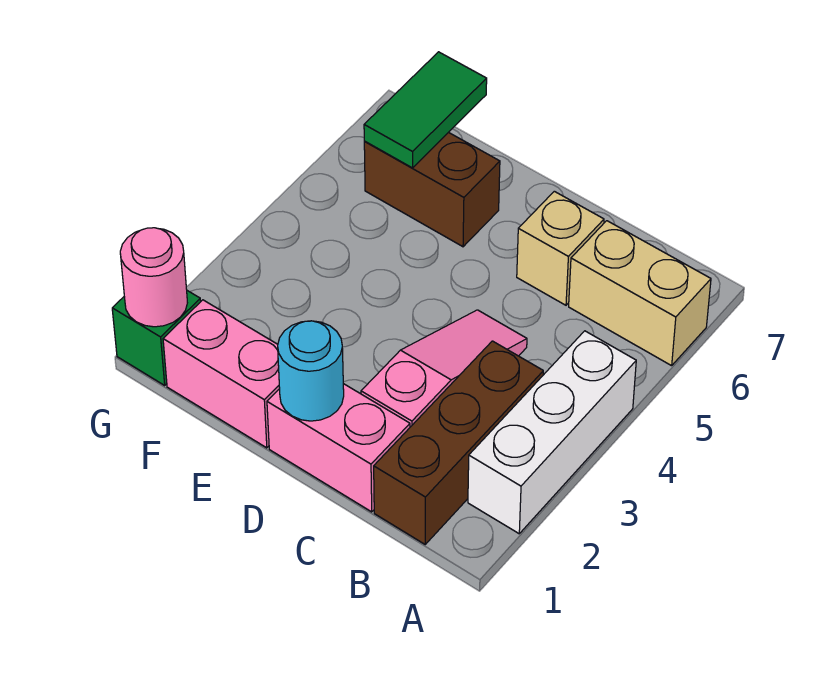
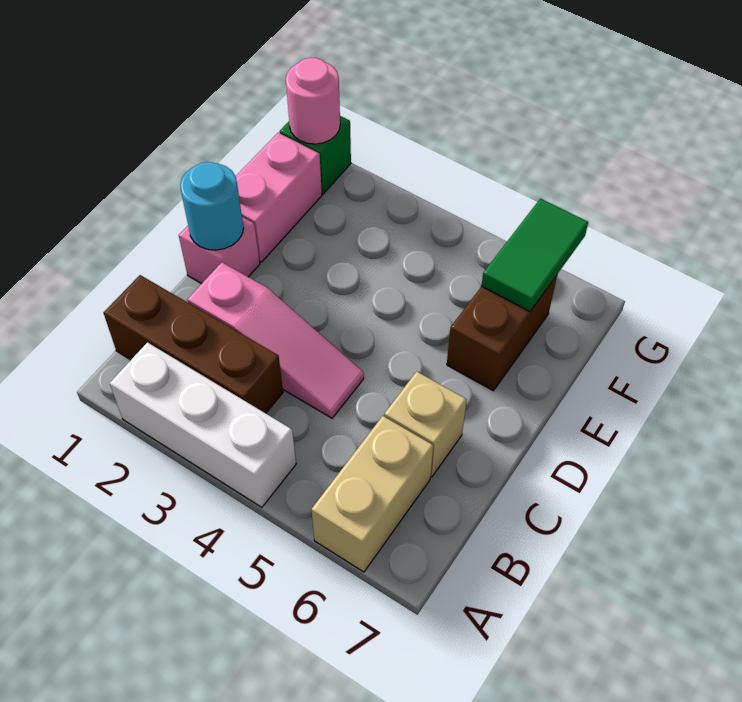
pink brick C1:D1 level 1 -> pink brick D1 level 1
green tile F6:F7 level 2 -> green tile F6:G6 level 2

